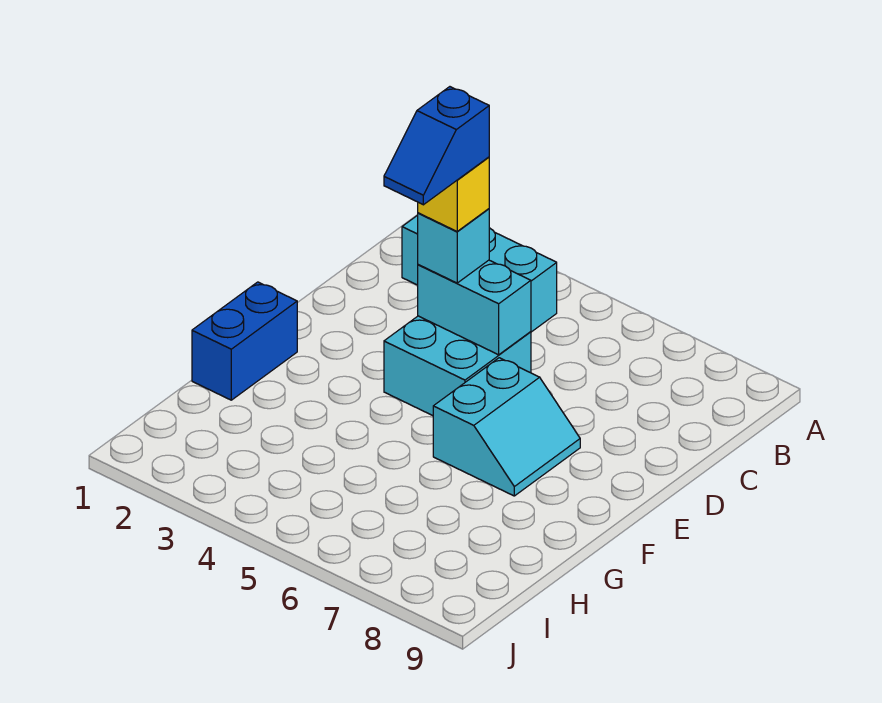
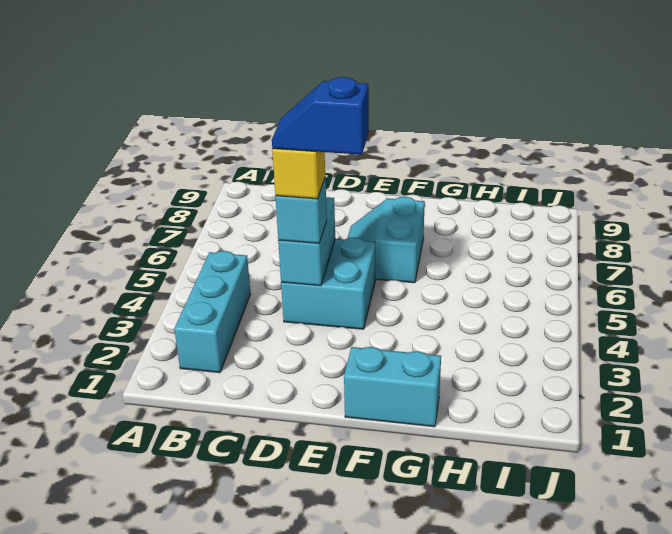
blue slope D4:E4 level 5 top D -> blue slope D4:E4 level 5 top E
cyan slope E6:F7 level 1 top 6 -> cyan slope E6:F7 level 1 top F
blue brick F1:G1 level 1 -> cyan brick F1:G1 level 1

